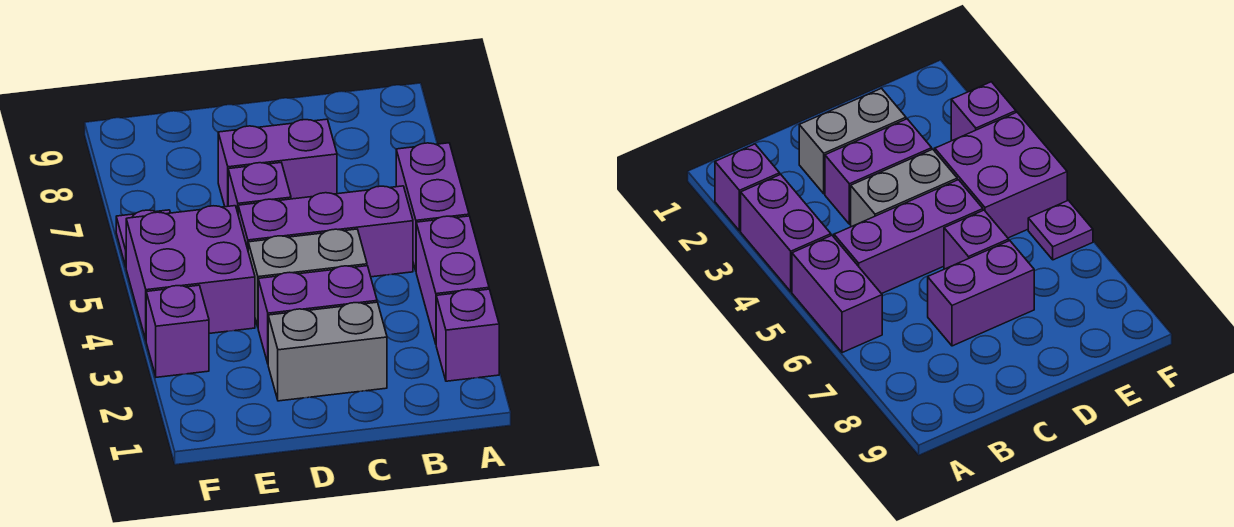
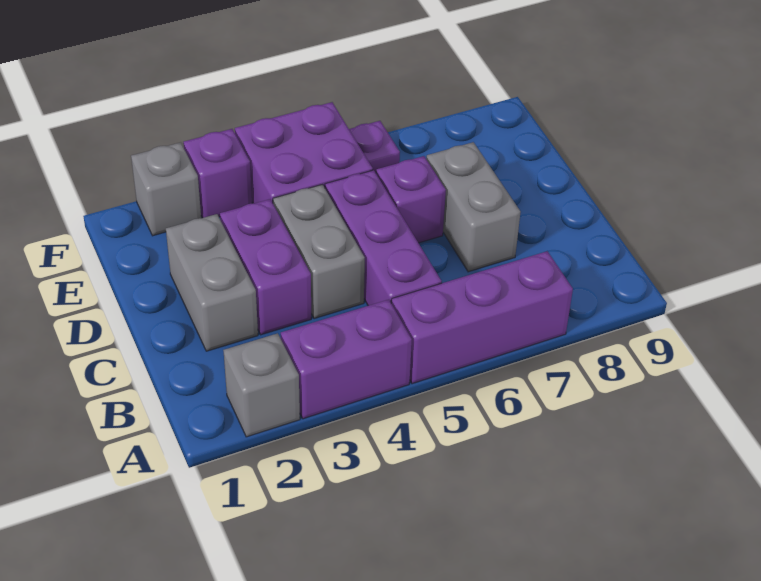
purple brick A2 level 1 -> grey brick A2 level 1
purple brick A5:A6 level 1 -> purple brick A5:A7 level 1
purple brick C7:D7 level 1 -> grey brick C7:D7 level 1
none -> grey brick F2 level 1

